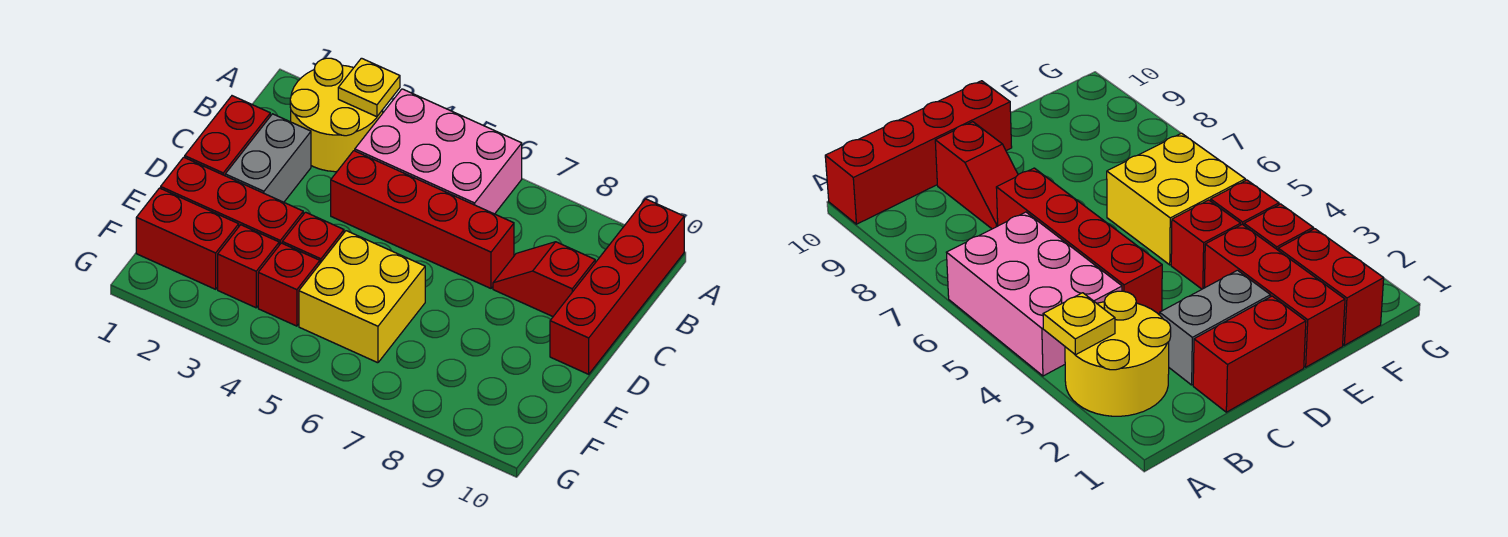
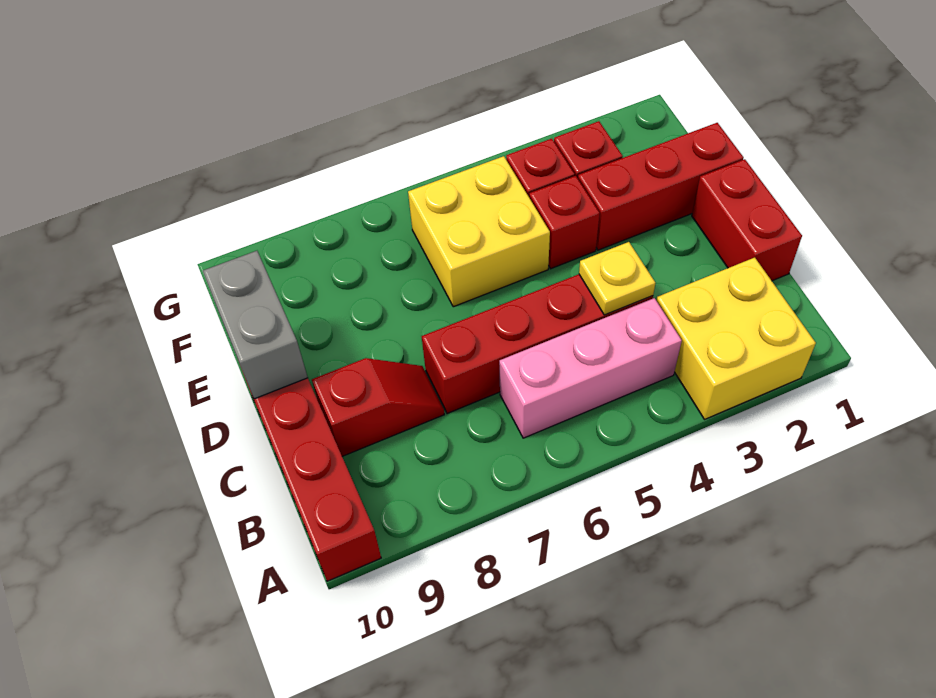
yellow round brick A2:B3 level 1 -> yellow brick A2:B3 level 1
yellow plate A3 level 2 -> yellow plate C4 level 2
pink brick A4:B6 level 1 -> pink brick B4:B6 level 1
grey brick C2:D2 level 1 -> grey brick D10:E10 level 2
red brick F1:F2 level 1 -> none

